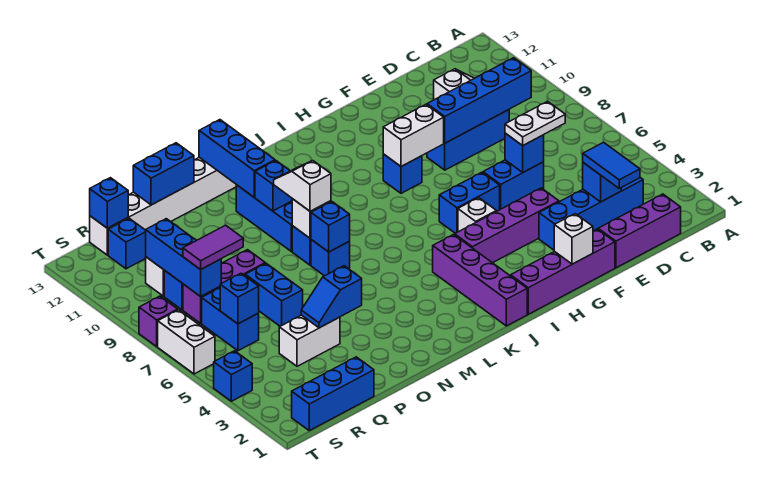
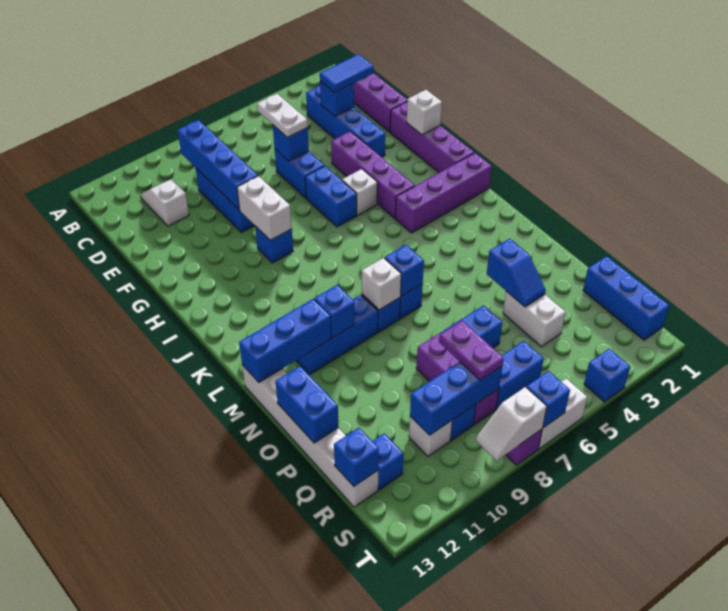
white slope M8:M9 level 3 top 8 -> white slope T8:T9 level 2 top 8
purple tile Q8:R8 level 3 -> purple plate Q8:R8 level 3
blue brick R6 level 2 -> blue brick T7 level 2

